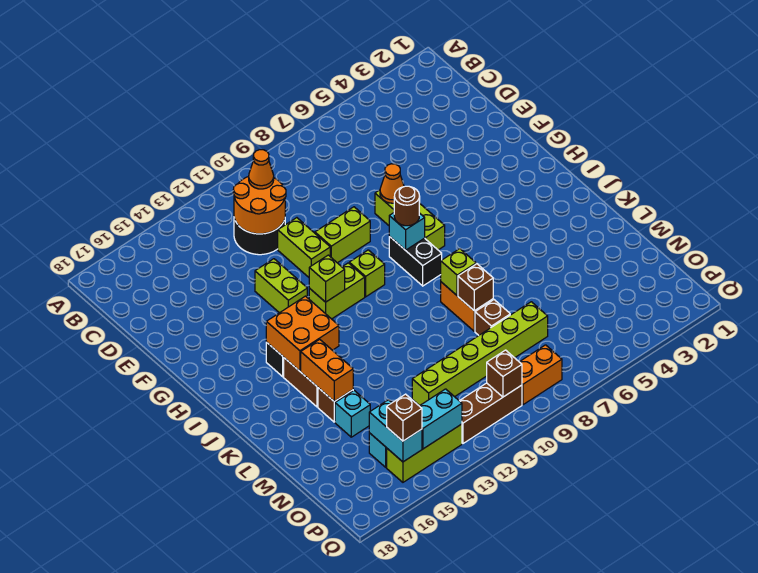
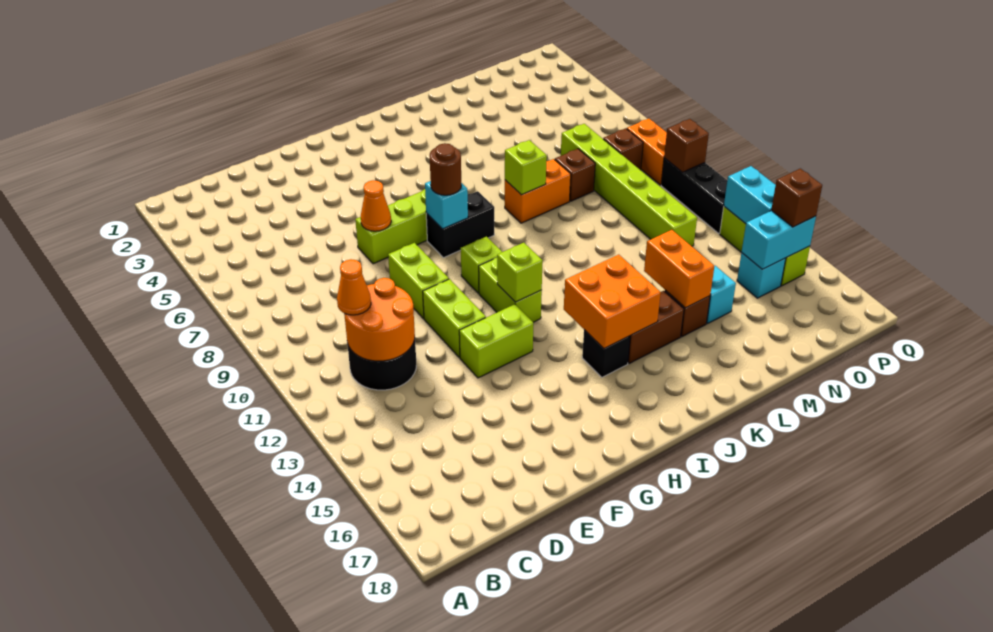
lime brick E11:F11 level 1 -> lime brick F11:F12 level 1
orange brick K15:L15 level 2 -> orange brick L14:L15 level 2
brown brick L8 level 2 -> brown brick O8 level 1
brown brick P10:P12 level 1 -> black brick P10:P12 level 1

